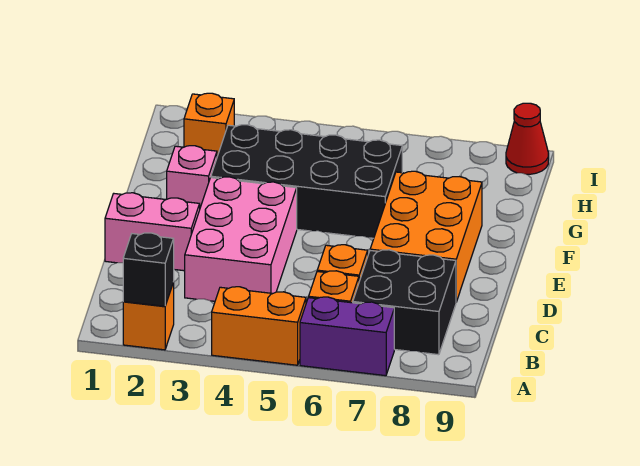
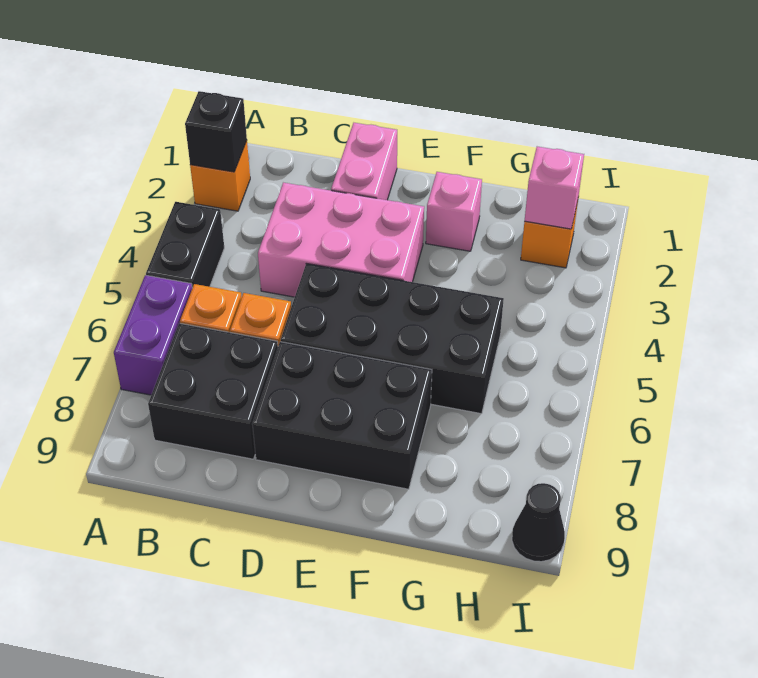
orange brick A4:A5 level 1 -> black brick A4:A5 level 1
orange brick D7:F8 level 1 -> black brick D7:F8 level 1
black brick F3:G6 level 1 -> black brick D5:G6 level 1
none -> pink brick H2 level 2
red cone I9 level 1 -> black cone I9 level 1

